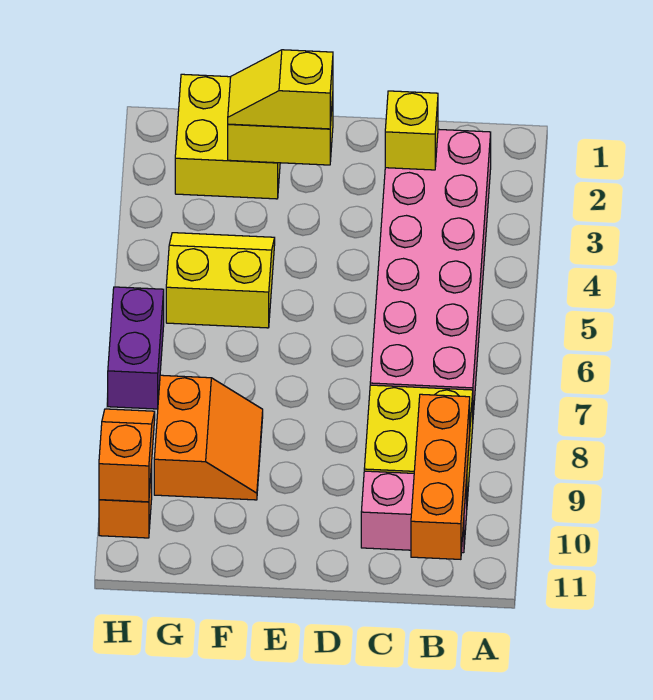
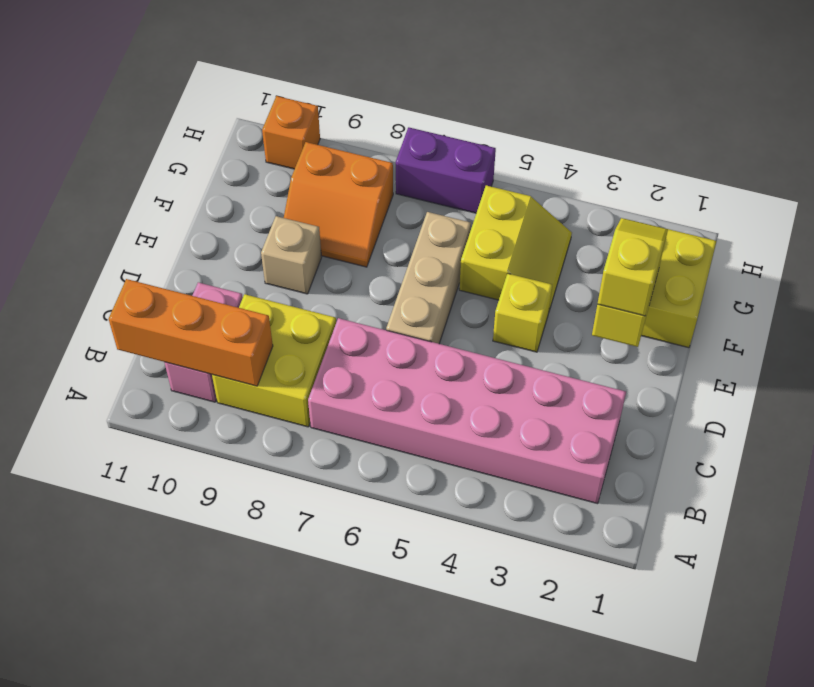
yellow brick C2 level 2 -> yellow brick E4 level 1
none -> tan brick D6:F6 level 1
none -> tan brick E9 level 1
orange slope H9:H10 level 2 top 10 -> none

